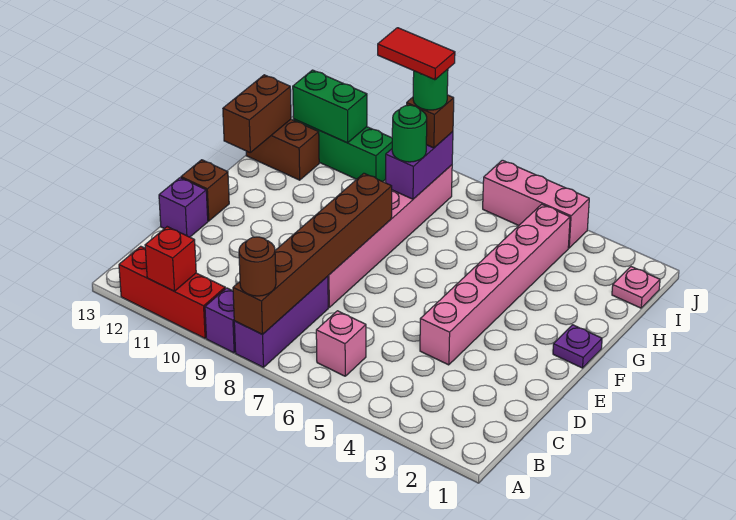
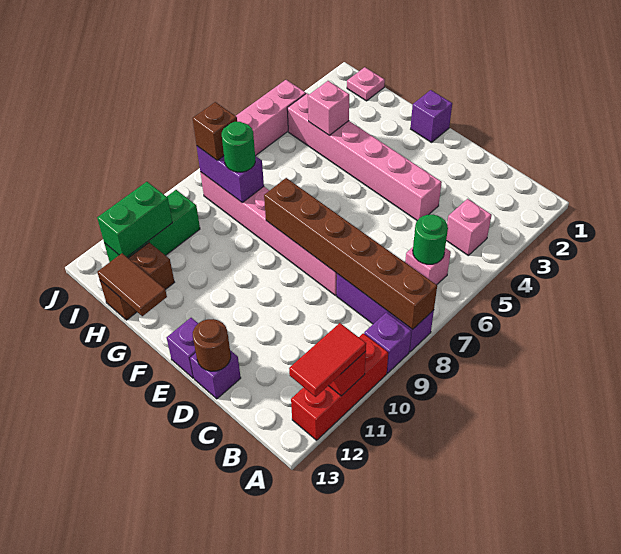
brown round brick A8 level 3 -> brown round brick D13 level 2
none -> pink brick B4 level 1
brown brick E13 level 1 -> purple brick E13 level 1
purple plate F1 level 1 -> purple brick F1 level 1
brown brick G13:H13 level 2 -> brown tile G13:H13 level 2
none -> pink brick H4 level 2
green round brick I8 level 4 -> green round brick B6 level 2
red tile I8:I9 level 5 -> red tile A11:A12 level 3

